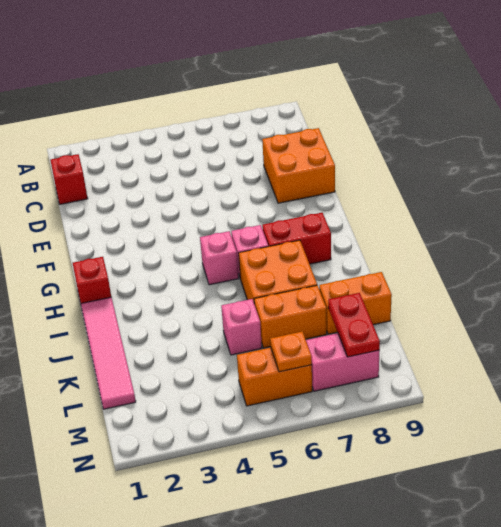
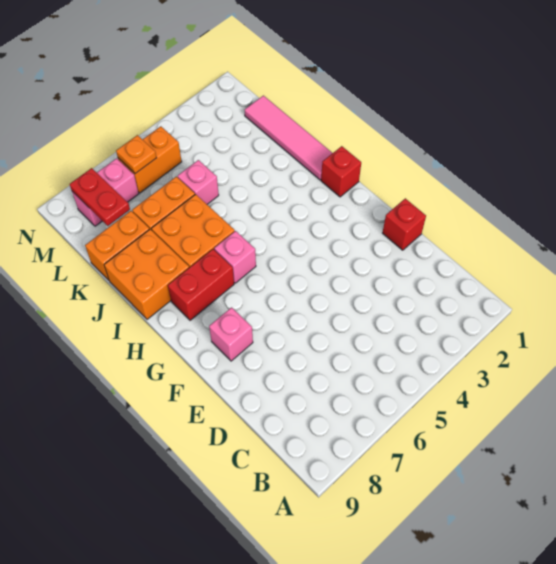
red brick C1 level 1 -> red brick E1 level 1
orange brick D8:E9 level 1 -> orange brick I8:J9 level 1
pink brick H5 level 1 -> pink brick F8 level 1

